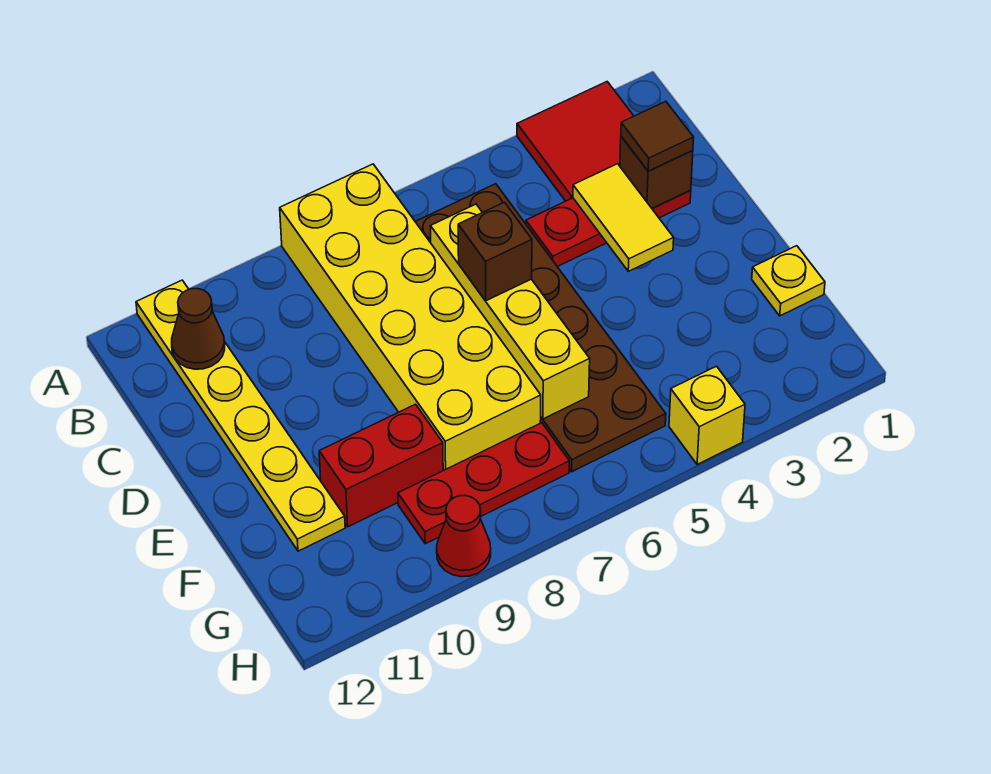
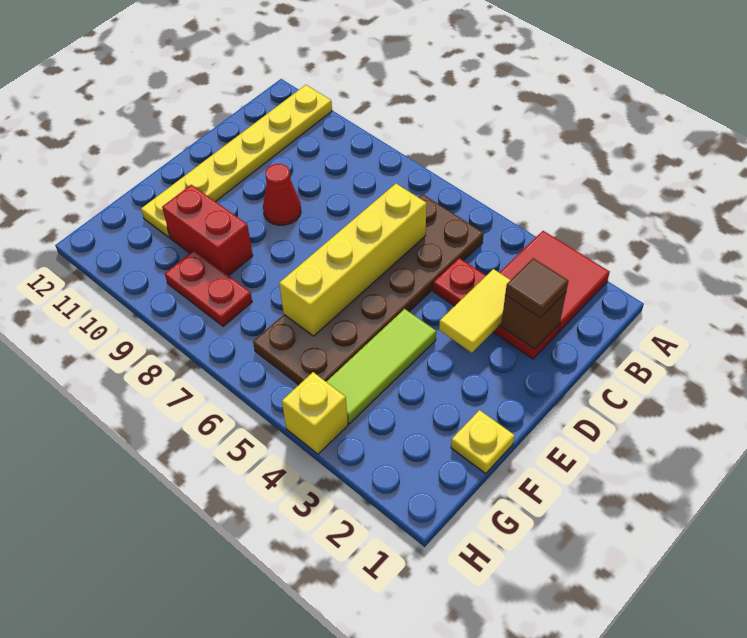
yellow brick A7:F8 level 1 -> none
brown cone B11 level 2 -> none
brown brick D6 level 3 -> none
none -> lime tile E4:G4 level 1
red plate G7:G9 level 1 -> red plate G8:G9 level 1
red cone H9 level 1 -> red cone D9 level 1

